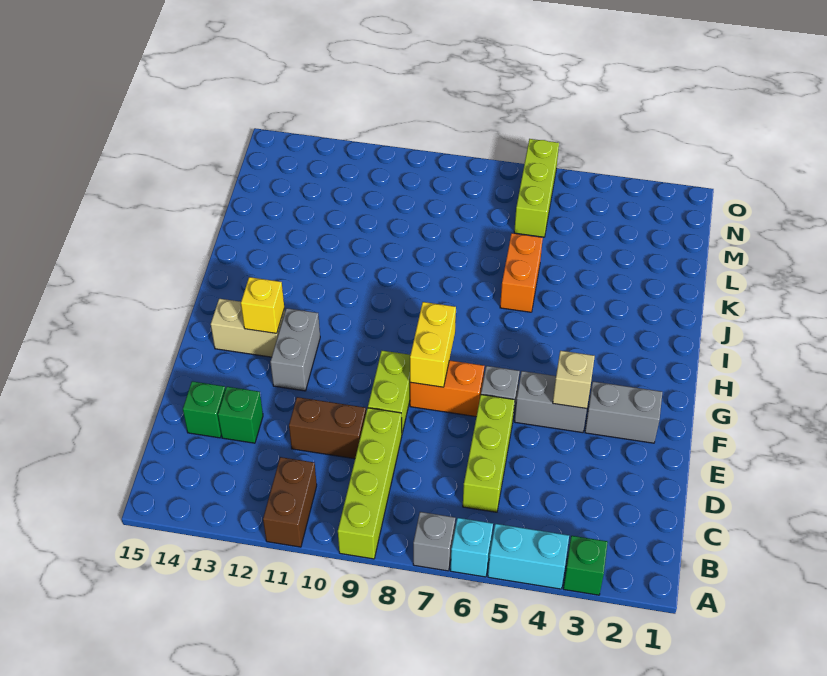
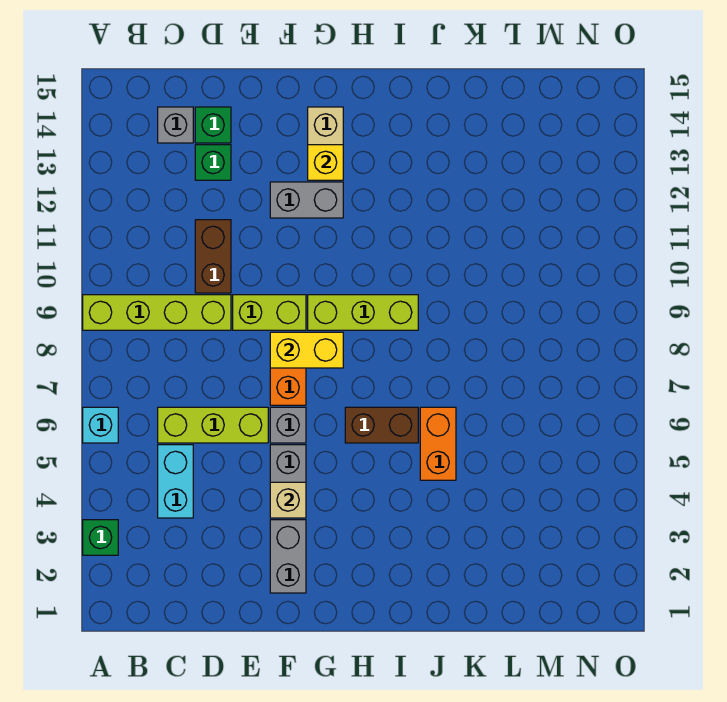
cyan brick A4:A5 level 1 -> cyan brick C4:C5 level 1
grey brick A7 level 1 -> grey brick C14 level 1
brown brick A11:B11 level 1 -> brown brick H6:I6 level 1
orange brick J6:K6 level 1 -> orange brick J5:J6 level 1
lime brick M6:O6 level 1 -> lime brick G9:I9 level 1

